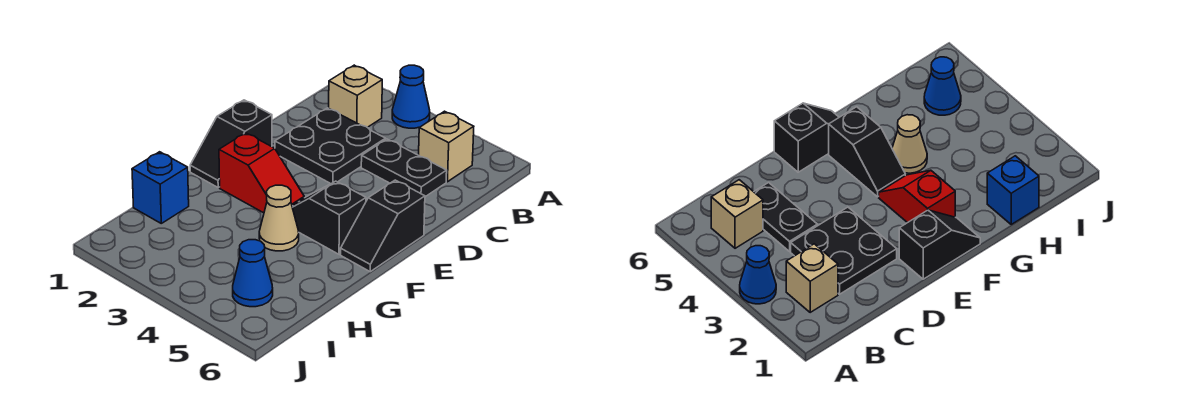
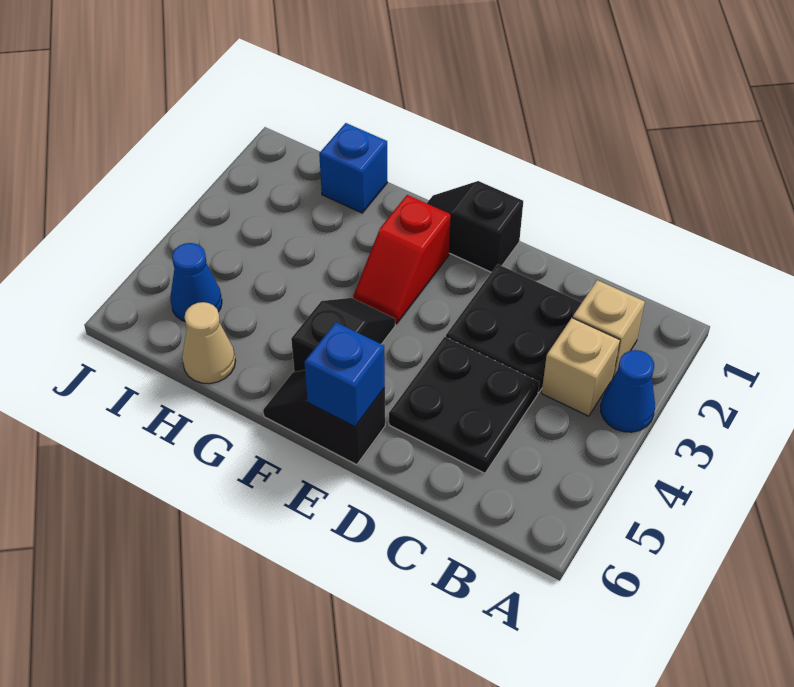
tan brick B5 level 1 -> tan brick B3 level 1
black plate C4:C5 level 1 -> black plate C4:D5 level 1
none -> blue brick E6 level 2
tan cone G4 level 1 -> tan cone H6 level 1

